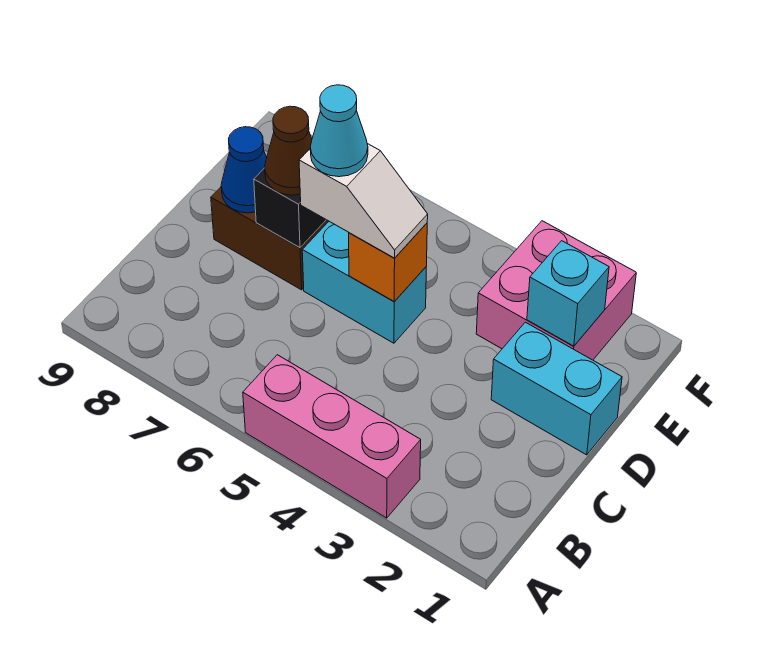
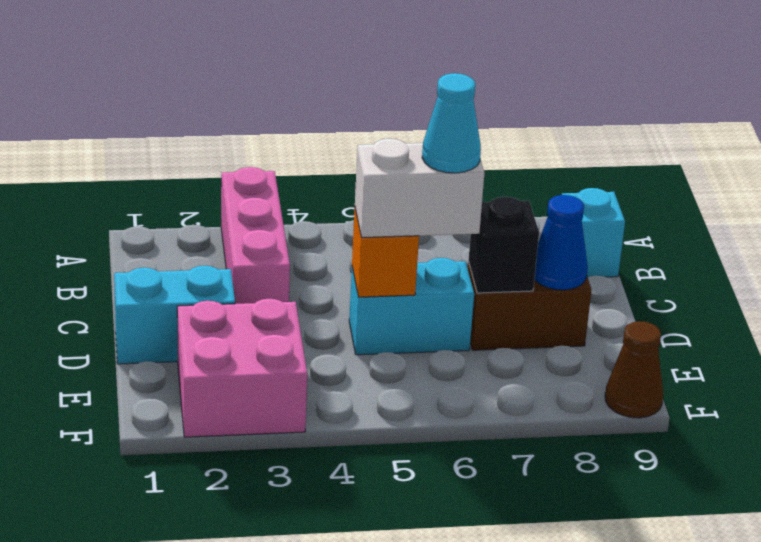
pink brick A3:A5 level 1 -> pink brick A3:C3 level 1
white slope D5:D6 level 3 top 6 -> white brick D5:D6 level 3
brown cone D7 level 3 -> brown cone F9 level 1
cyan brick E2 level 2 -> cyan brick B9 level 1

